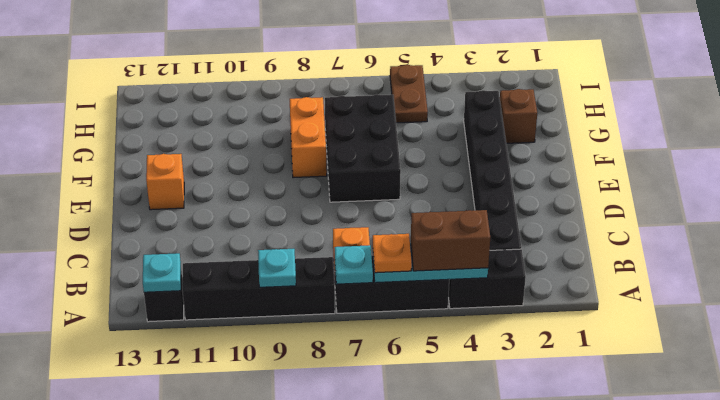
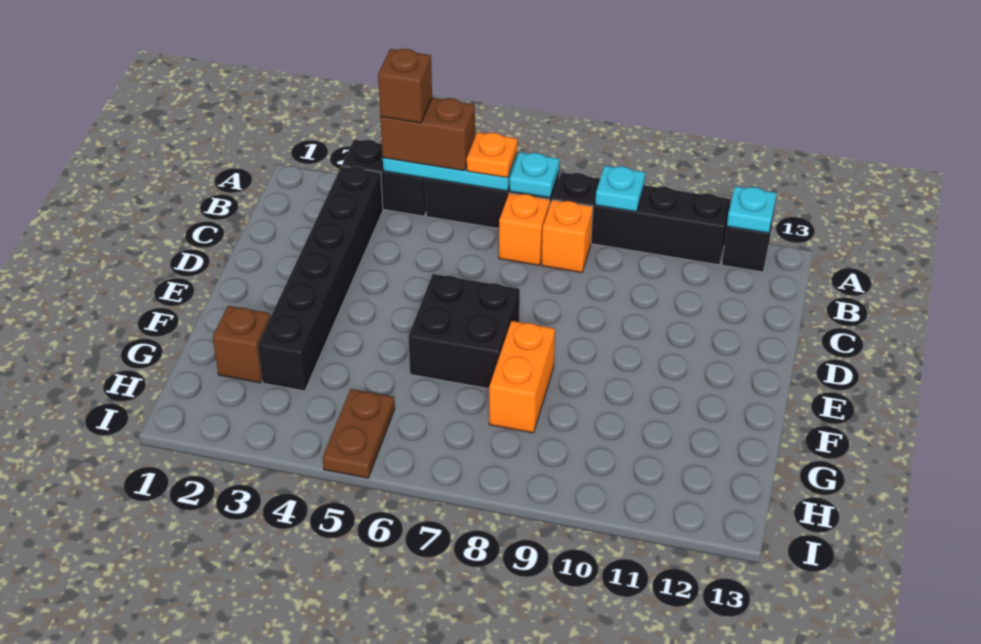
none -> brown brick A4 level 4
black brick E6:G7 level 1 -> black brick E6:F7 level 1
orange brick E12 level 1 -> orange brick B8 level 1

